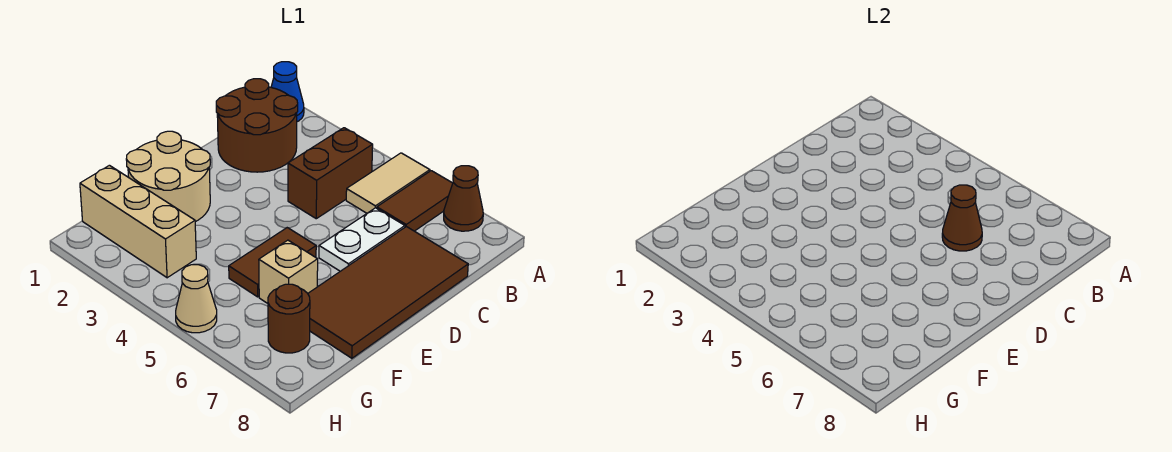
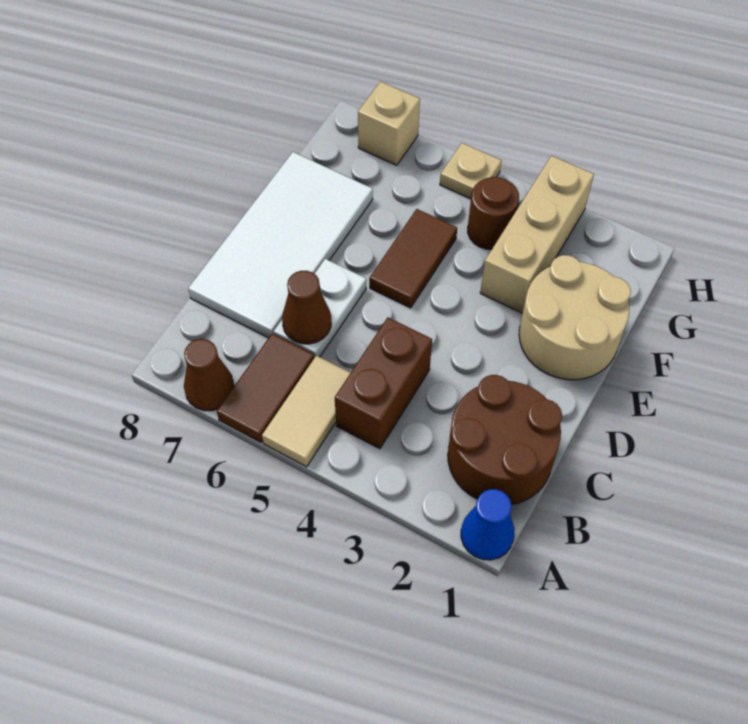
brown tile C7:F8 level 1 -> white tile C7:F8 level 1
tan brick F6 level 1 -> tan brick H7 level 1
tan brick G1:G3 level 1 -> tan brick F3:H3 level 1
brown round brick G7 level 1 -> brown round brick G4 level 1
tan cone H5 level 1 -> tan plate H5 level 1

